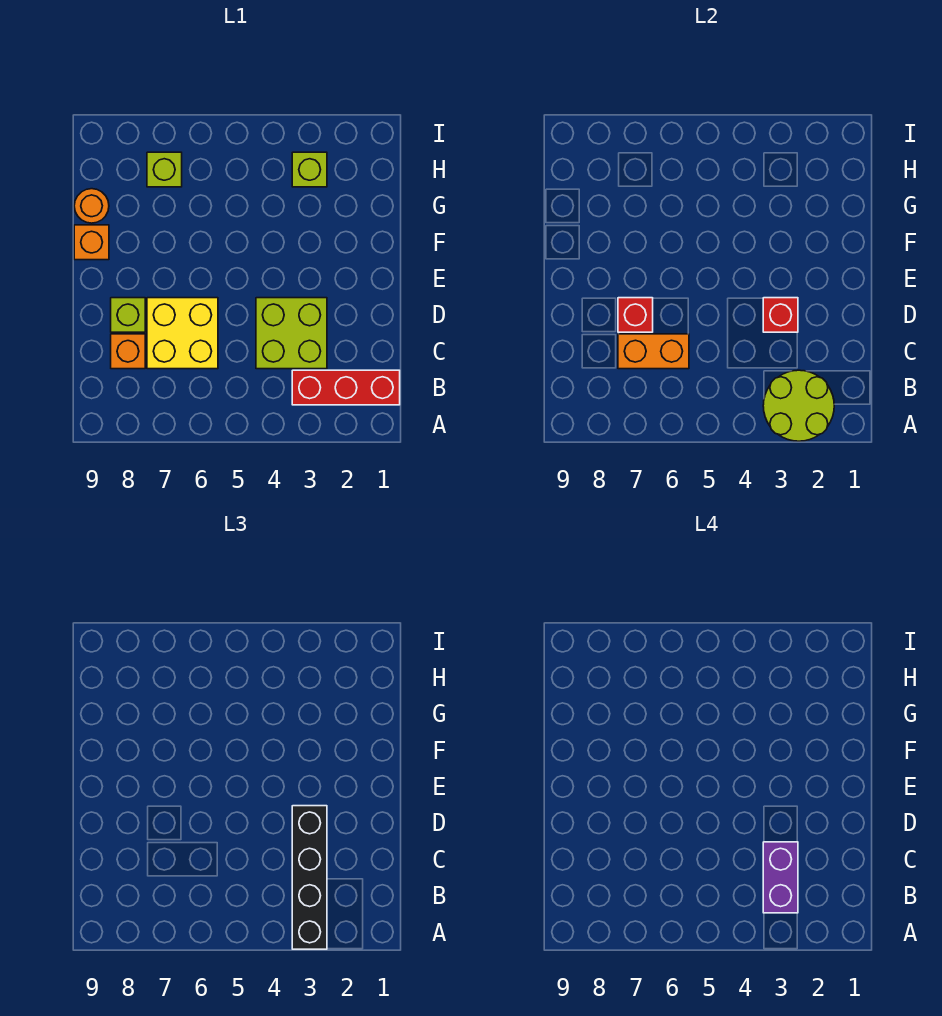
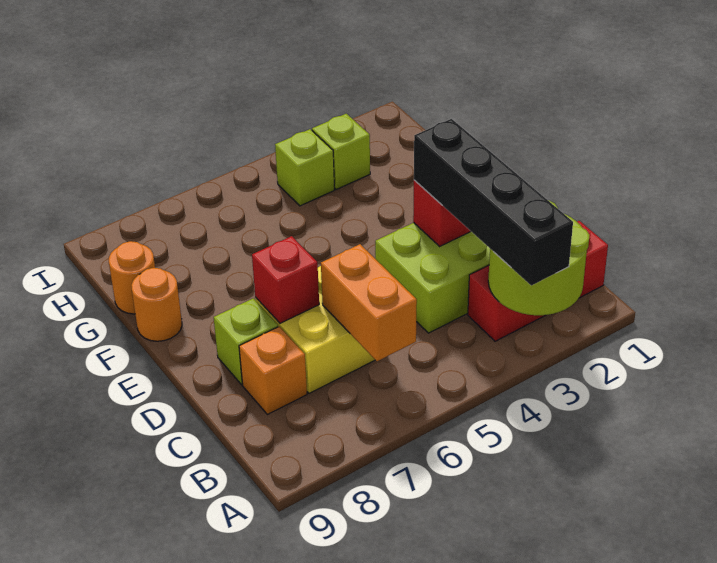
purple brick B3:C3 level 4 -> none
orange brick C6:C7 level 2 -> orange brick B6:C6 level 2
orange brick F9 level 1 -> orange round brick F9 level 1
lime brick H7 level 1 -> lime brick H4 level 1

